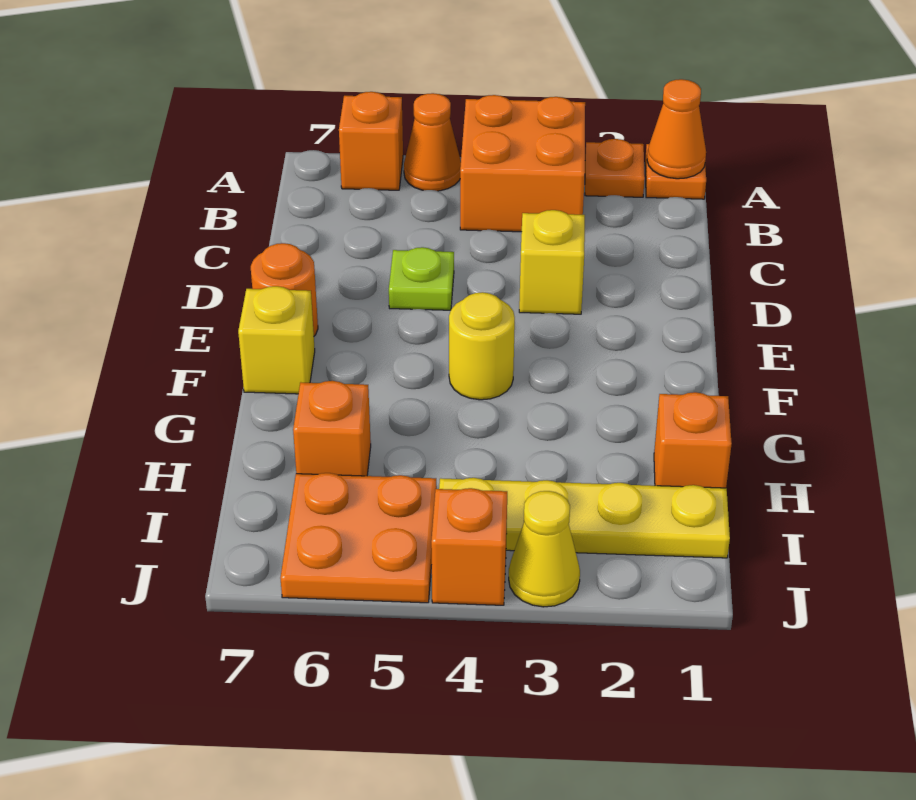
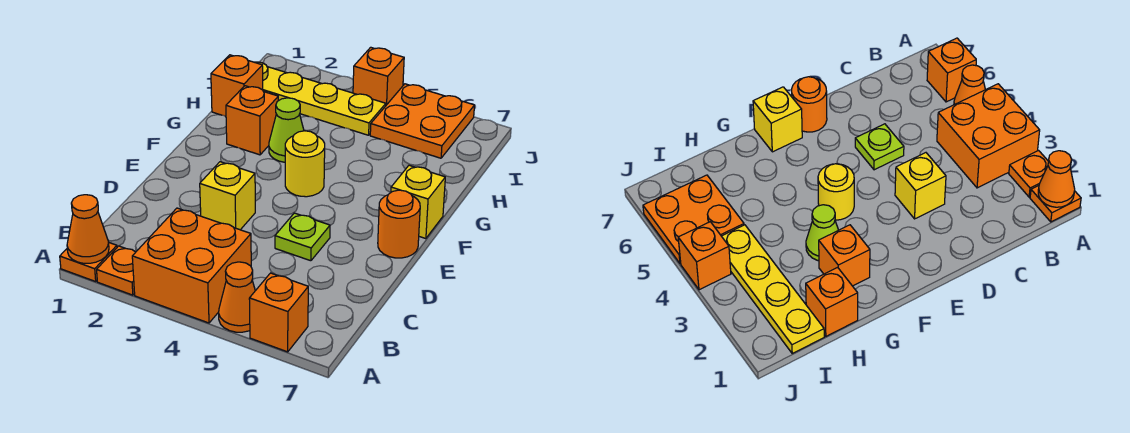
none -> lime cone G3 level 1
orange brick H6 level 1 -> orange brick G2 level 1
yellow cone J3 level 1 -> none

